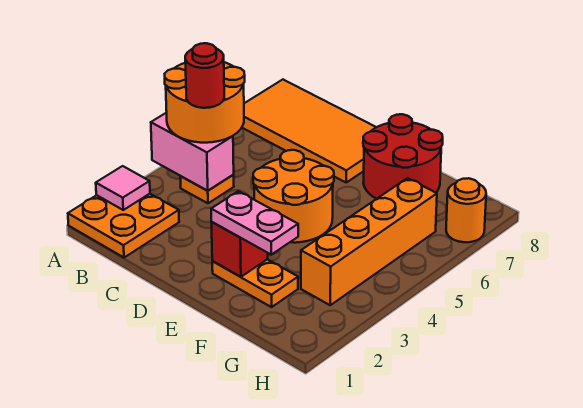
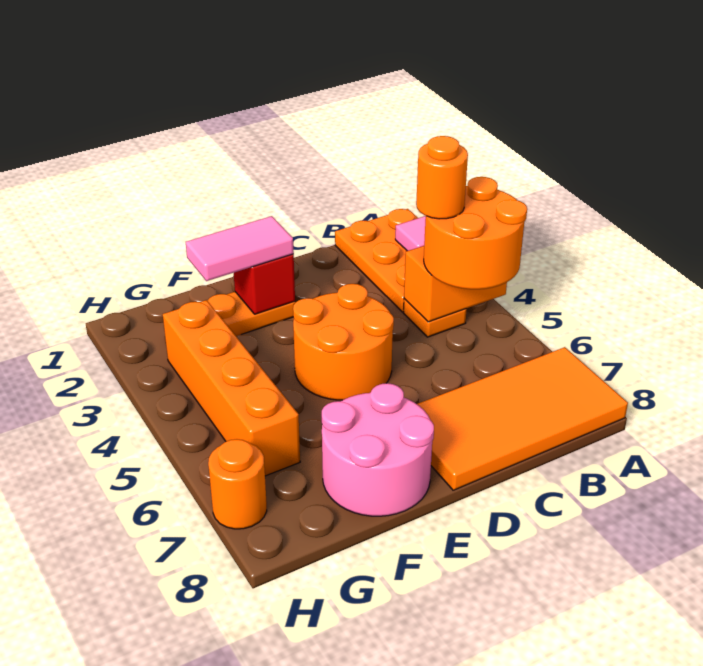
orange plate A1:B2 level 1 -> orange plate A1:B3 level 1
pink brick A4:B4 level 2 -> orange brick A4:B4 level 2
red round brick B4 level 4 -> orange round brick B4 level 4
pink plate E2:F2 level 3 -> pink tile E2:F2 level 3
red round brick E7:F8 level 1 -> pink round brick E7:F8 level 1

